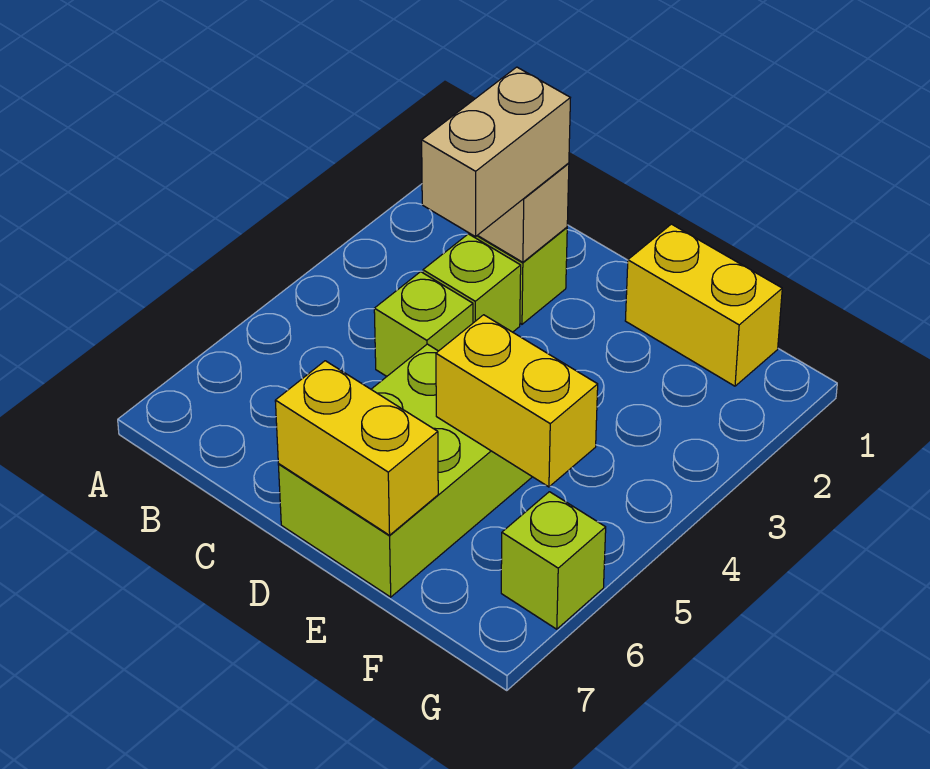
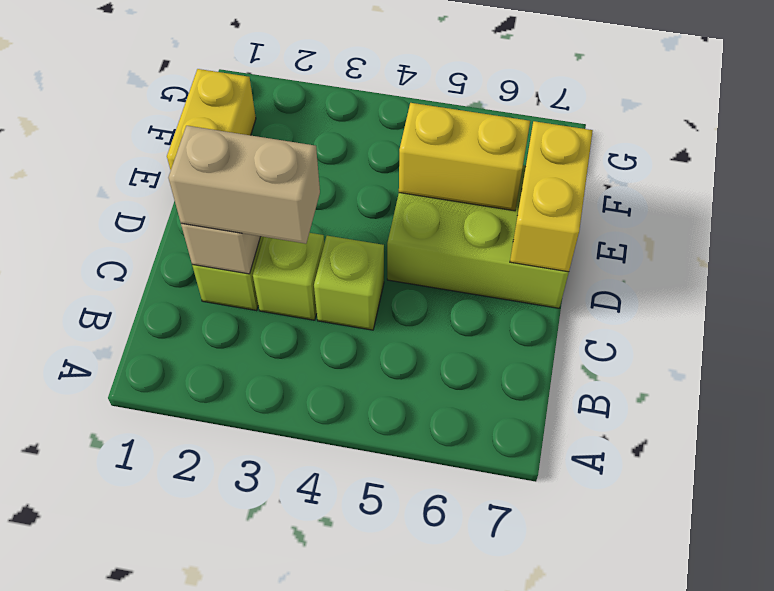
yellow brick E5:F5 level 2 -> yellow brick E5:E6 level 2
lime brick G6 level 1 -> none

